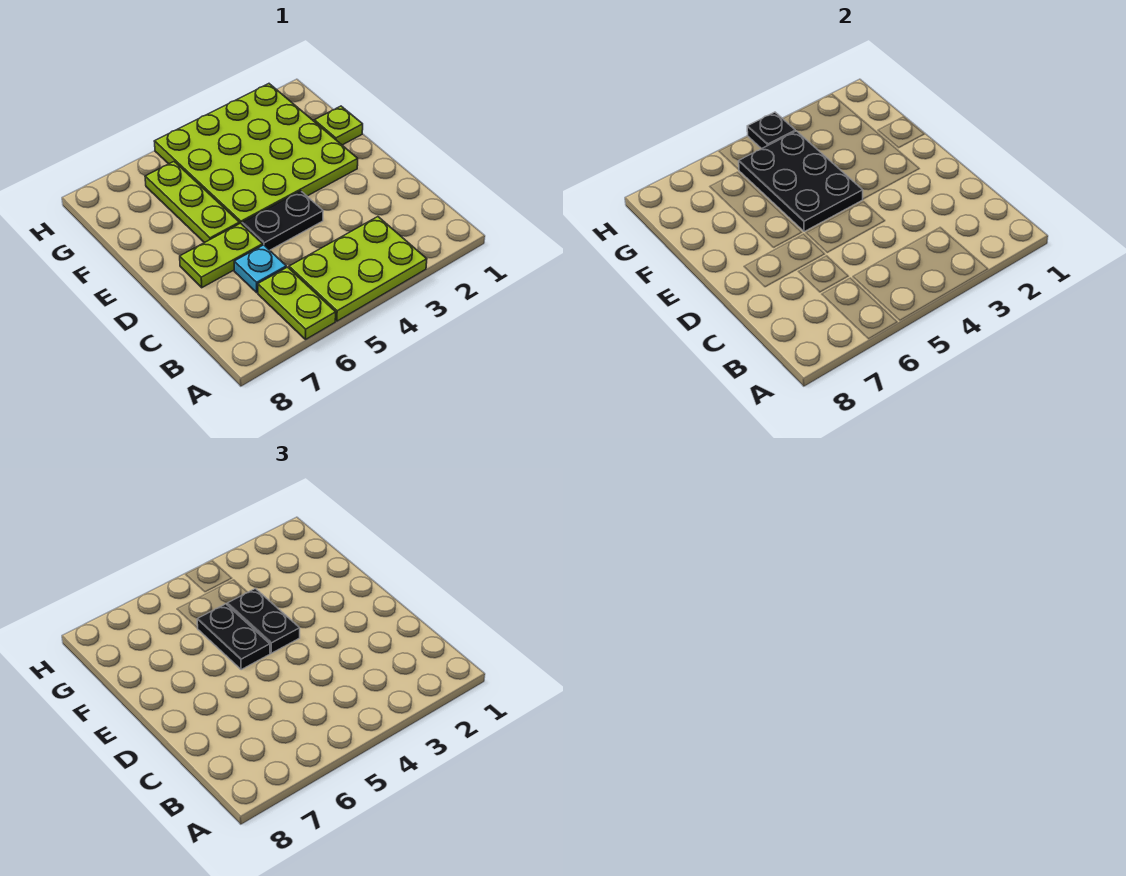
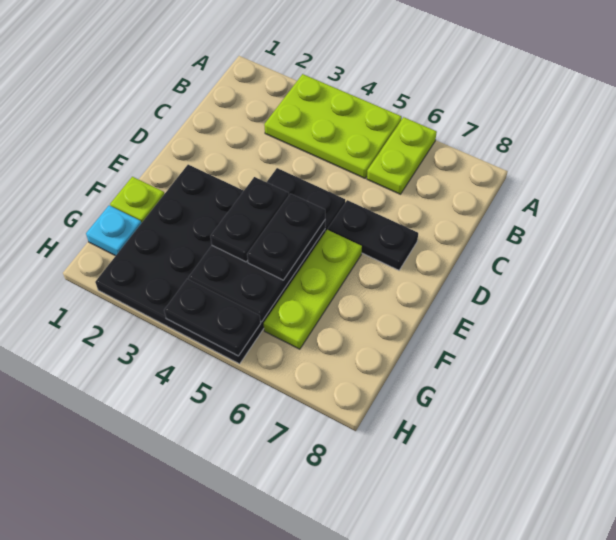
cyan plate C6 level 1 -> cyan plate G1 level 1
lime plate D6:D7 level 1 -> black plate D6:D7 level 1
lime plate E2:H5 level 1 -> black plate E2:H5 level 1
black plate H4 level 2 -> black plate H4:H5 level 2

